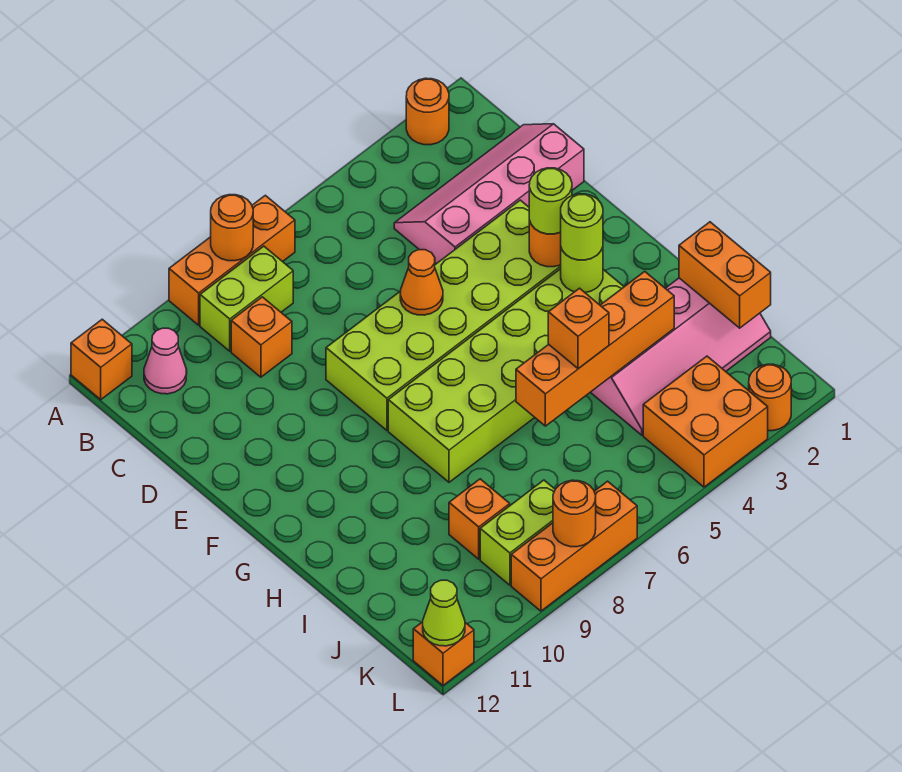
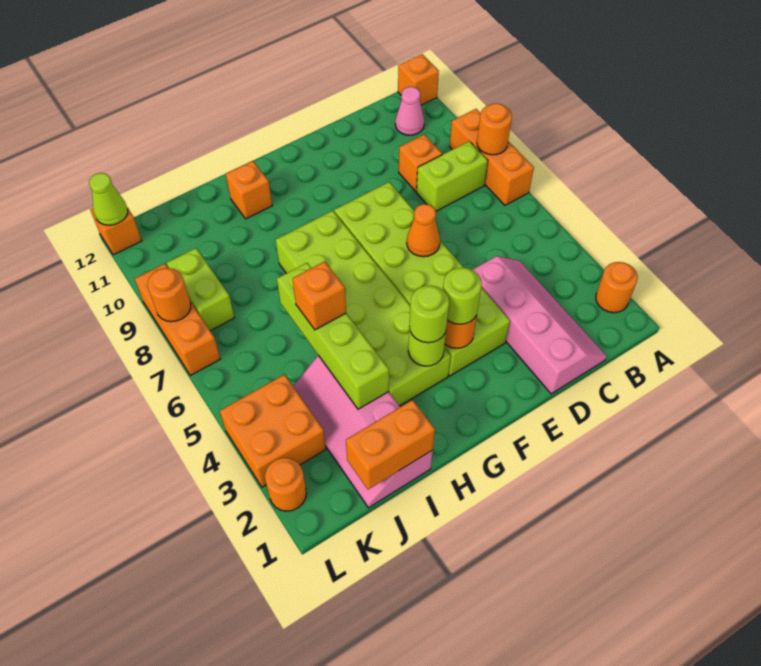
lime brick B8:B9 level 1 -> lime brick B8:C8 level 1
orange brick I3:I6 level 2 -> lime brick I3:I6 level 2
orange brick J9 level 1 -> orange brick H11 level 1

